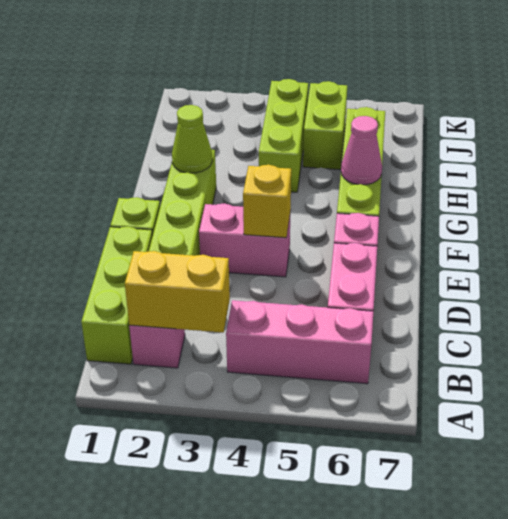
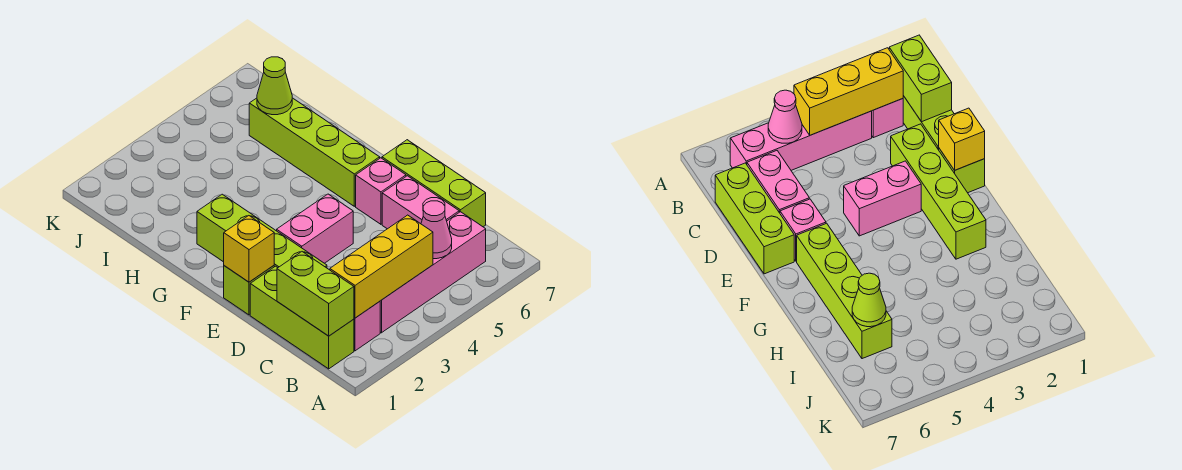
yellow brick B2:B3 level 2 -> yellow brick B2:B4 level 2
pink brick B4:B6 level 1 -> pink brick B3:B6 level 1
yellow brick E4 level 2 -> yellow brick E1 level 2
lime cone G2 level 2 -> lime cone I6 level 2
pink cone G6 level 2 -> pink cone B5 level 2
lime brick H4:J4 level 1 -> lime brick C7:E7 level 1
lime brick I5:J5 level 1 -> lime brick B1:C1 level 2

